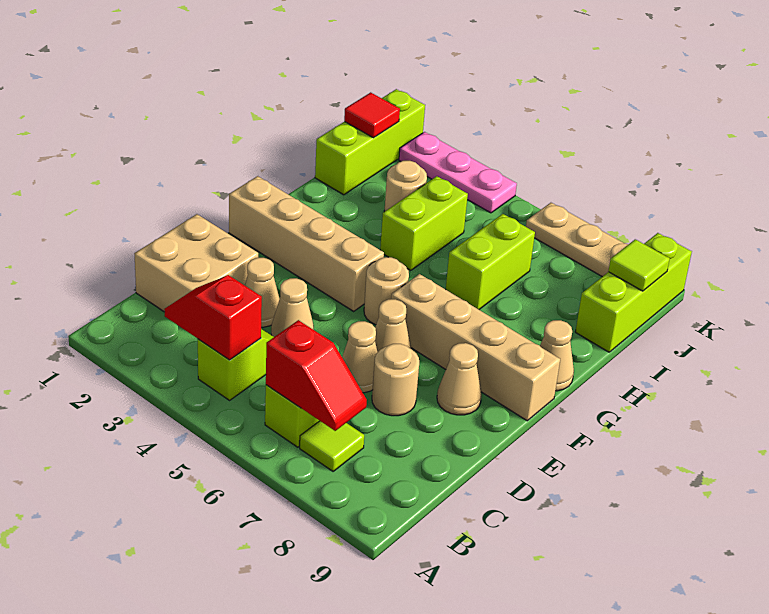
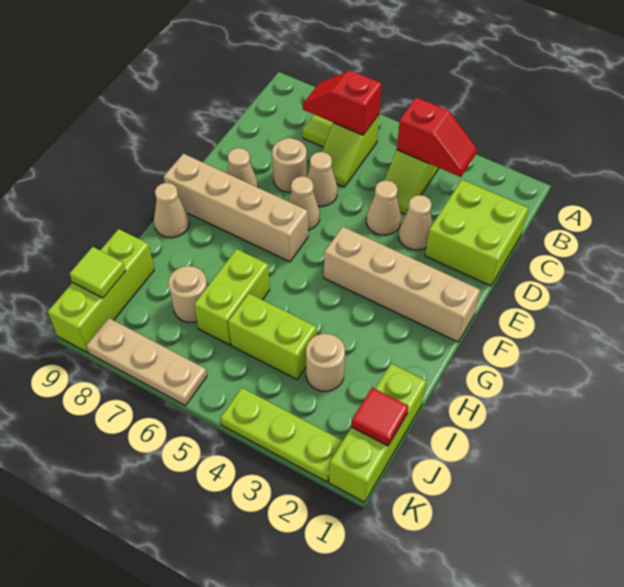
tan brick C1:D2 level 1 -> lime brick C1:D2 level 1
tan round brick F5 level 1 -> tan round brick I7 level 1
lime brick H4:I4 level 1 -> lime brick I4:I5 level 1
pink plate K2:K4 level 1 -> lime plate K2:K4 level 1

